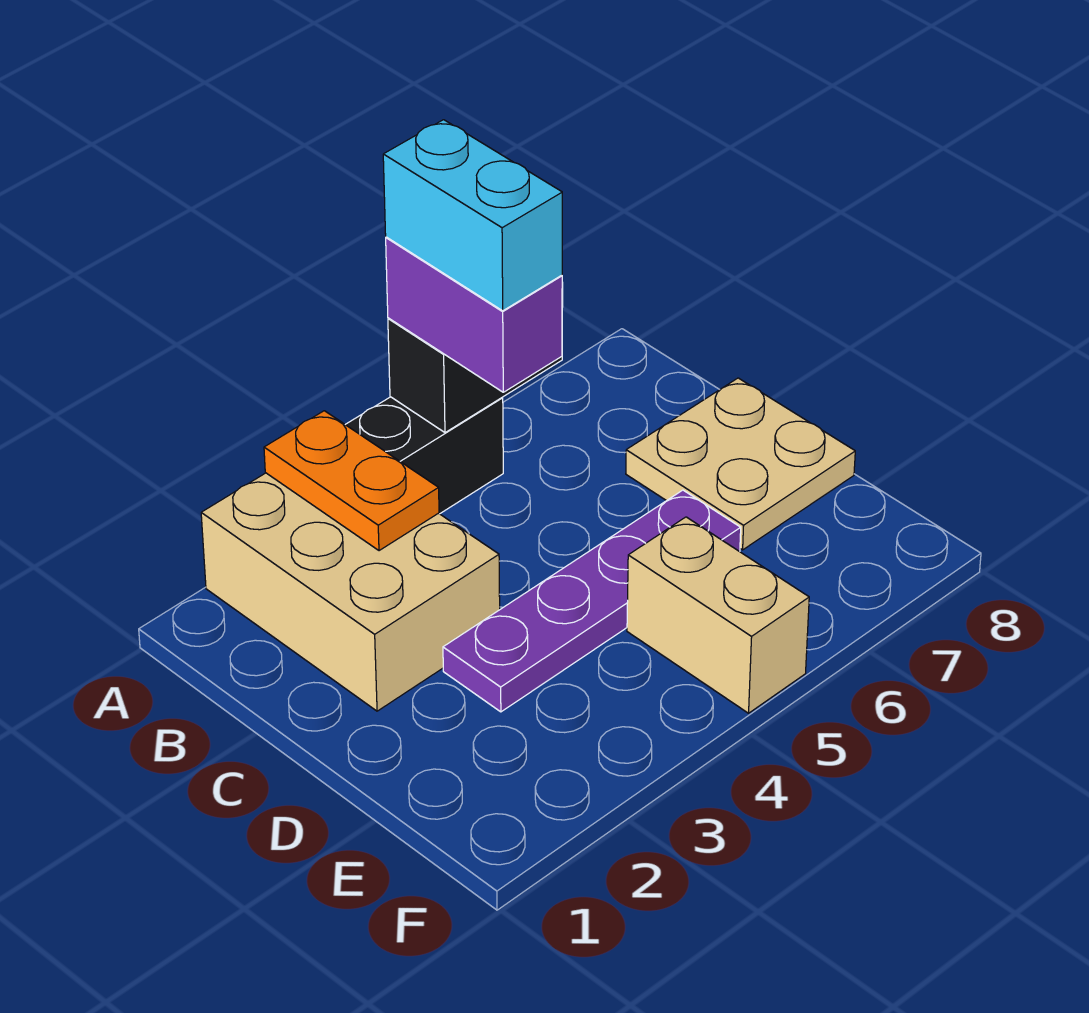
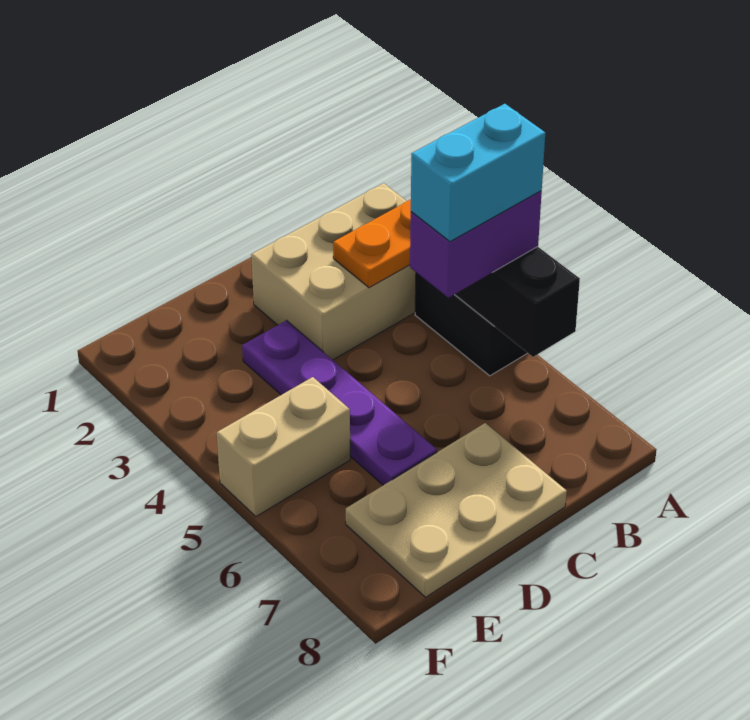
tan plate C7:D8 level 1 -> tan plate C7:E8 level 1

